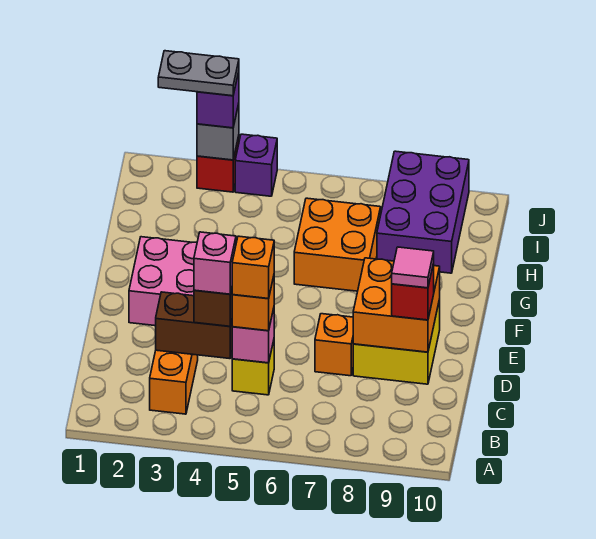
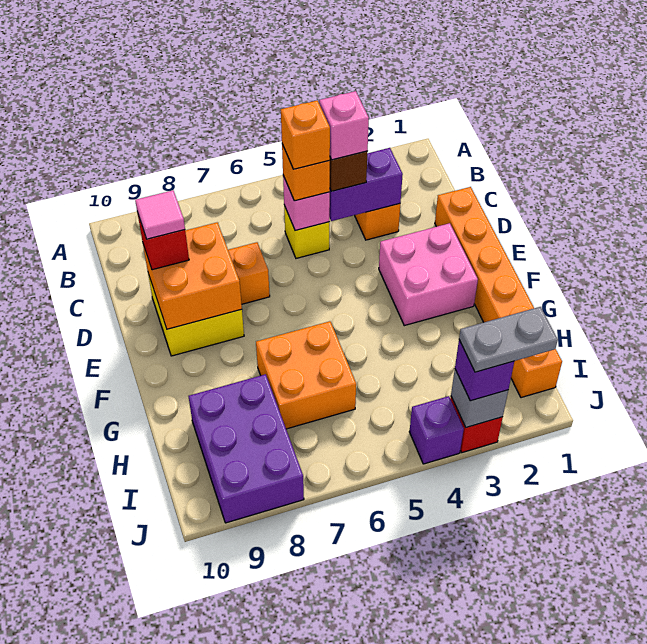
brown brick C3:C4 level 2 -> purple brick C3:C4 level 2
none -> orange brick D1:I1 level 1

